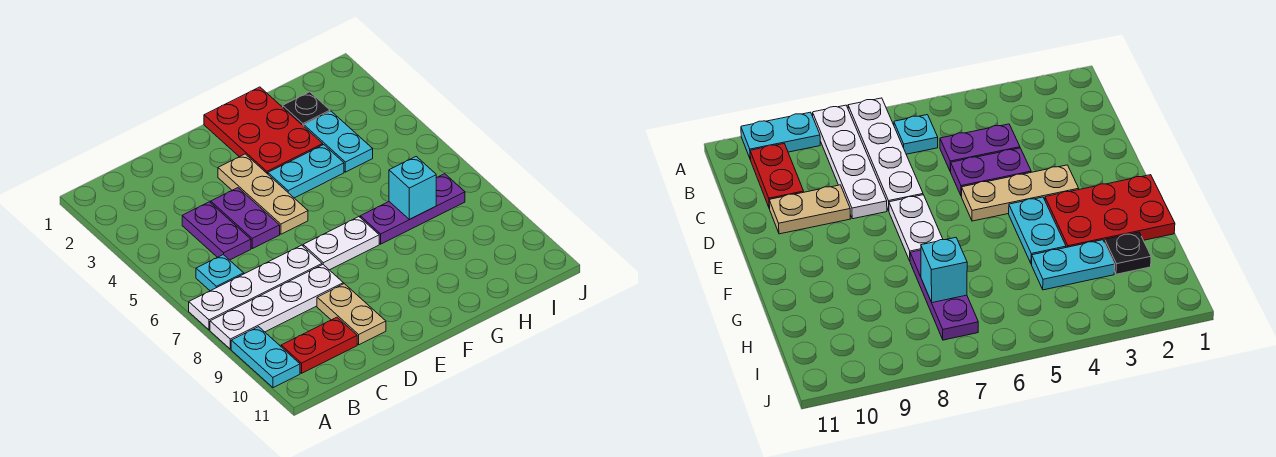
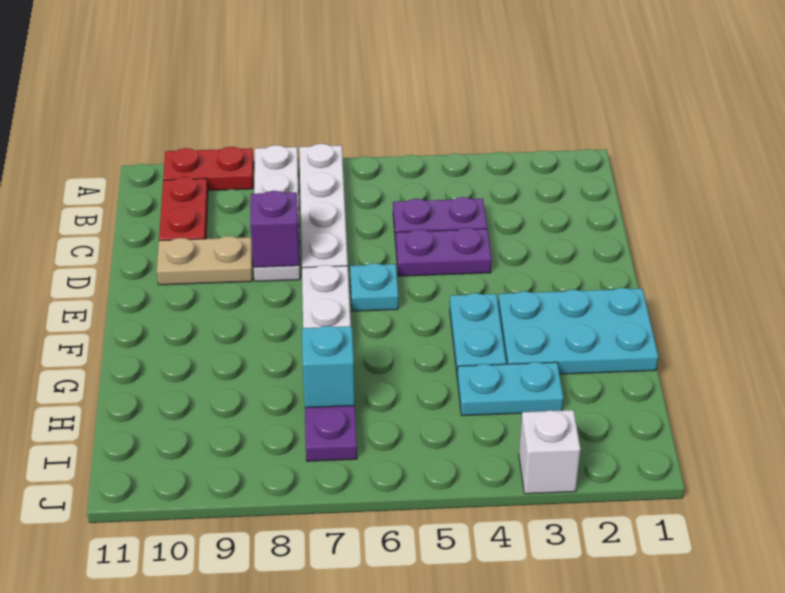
cyan plate A9:A10 level 1 -> red plate A9:A10 level 1
cyan plate B6 level 1 -> cyan plate E6 level 1
none -> purple brick D8 level 2
tan plate E3:E5 level 1 -> none
red plate F1:G3 level 1 -> cyan plate F1:G3 level 1
black plate H2 level 1 -> none
none -> white brick J3 level 1

